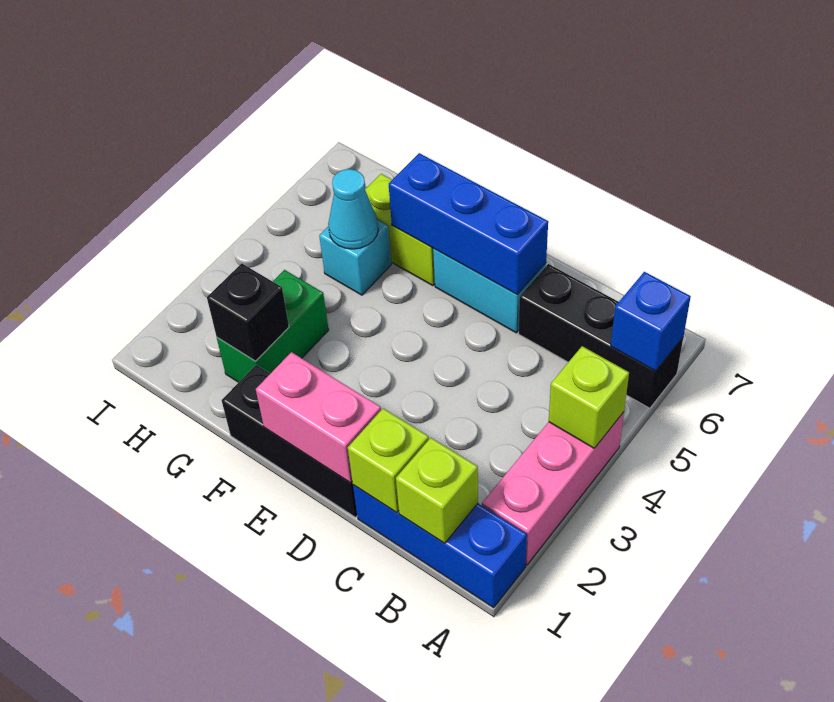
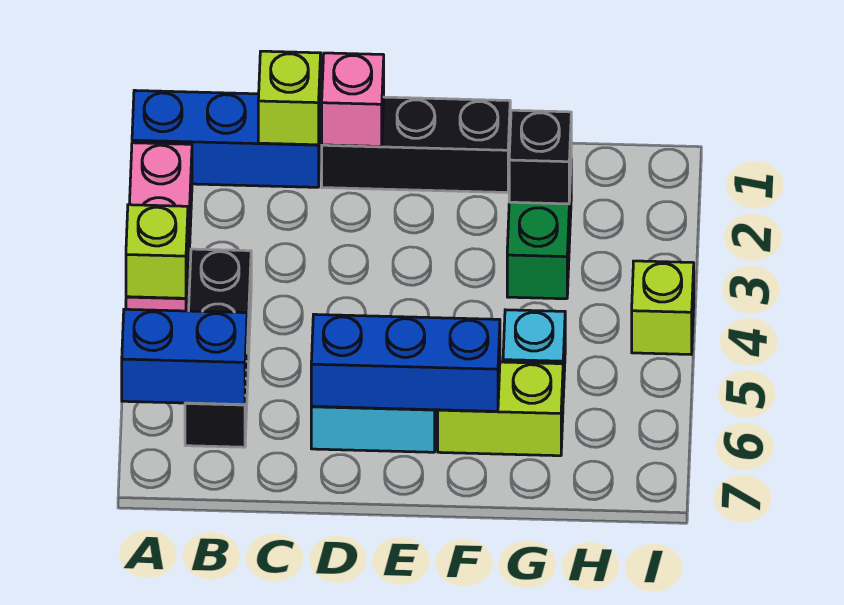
black brick A6:C6 level 1 -> black brick B4:B6 level 1
blue brick A6 level 2 -> blue brick A6:B6 level 2
lime brick B1 level 2 -> lime brick I4 level 1
pink brick D1:E1 level 2 -> pink brick D1 level 2
cyan cone G5 level 2 -> none

